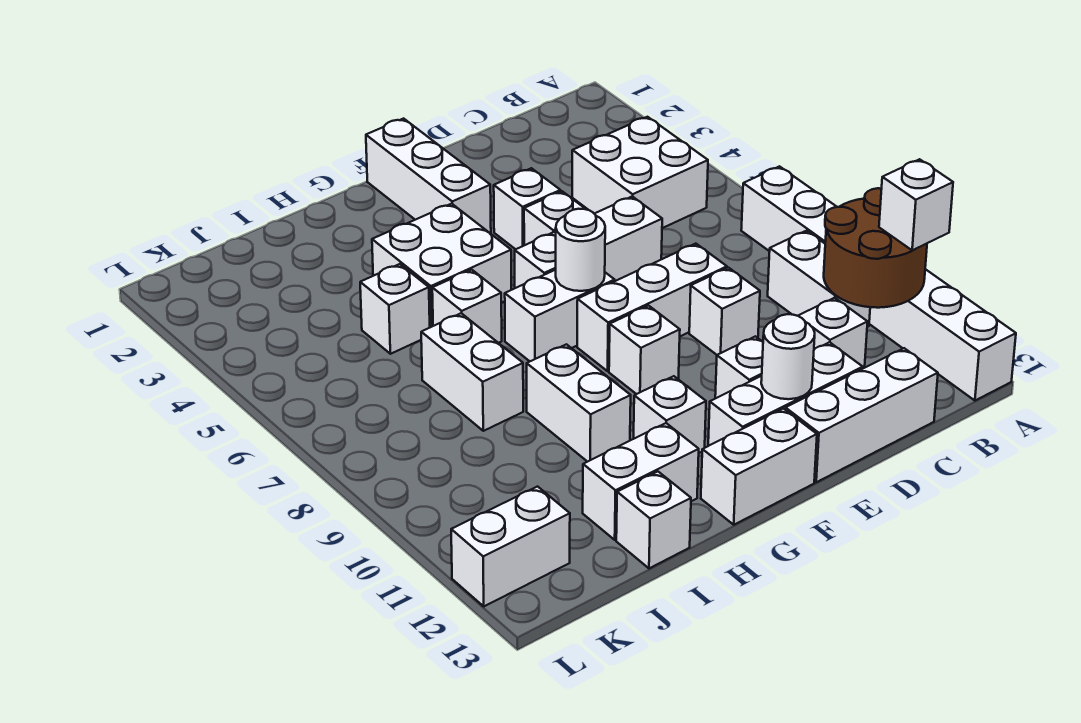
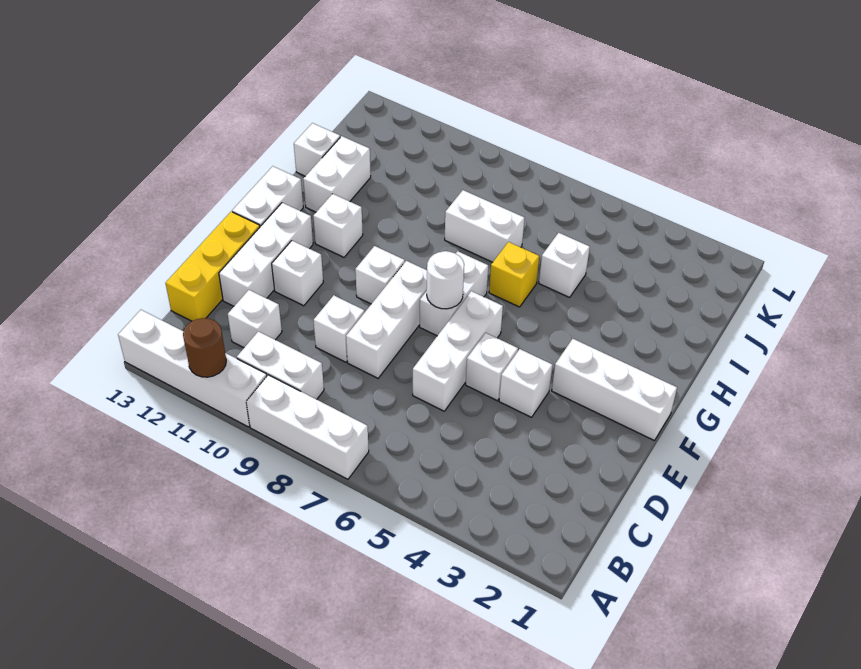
brown round brick A10:B11 level 2 -> brown round brick A11 level 2
white brick A11 level 3 -> none
white brick B4:C5 level 1 -> none
white brick C13:E13 level 1 -> yellow brick C13:E13 level 1
white round brick E12 level 2 -> none
white brick G4:H5 level 1 -> none
white brick H6 level 1 -> yellow brick H6 level 1
white brick H9:H10 level 1 -> none
white brick K12:L12 level 1 -> none

